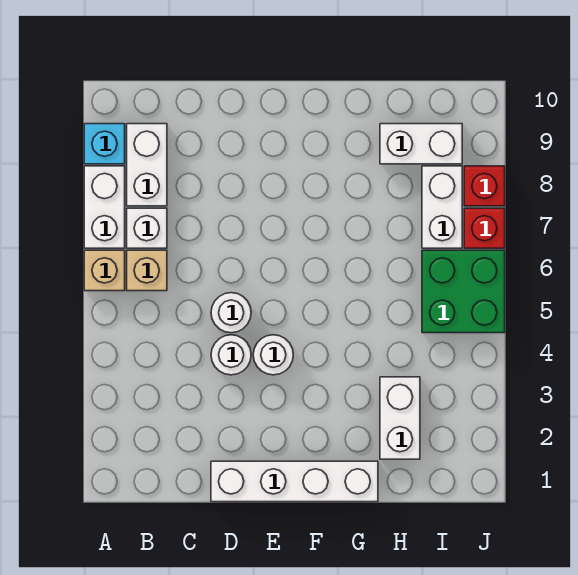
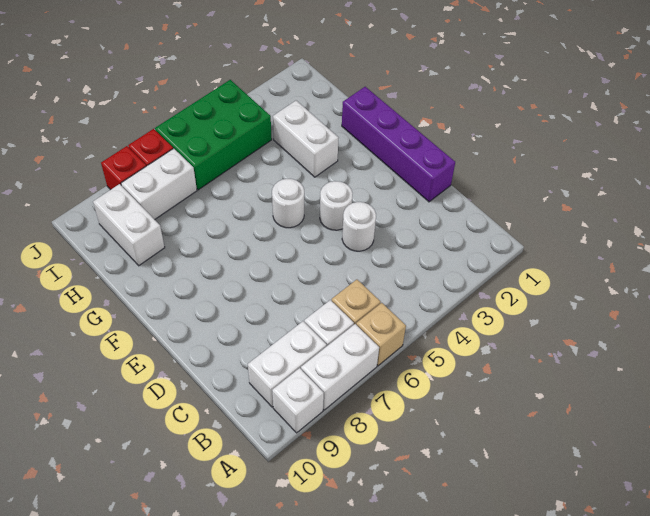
cyan brick A9 level 1 -> white brick A9 level 1
white brick D1:G1 level 1 -> purple brick D1:G1 level 1
white round brick D5 level 1 -> white round brick F5 level 1
white brick H2:H3 level 1 -> white brick G3:H3 level 1
green brick I5:J6 level 1 -> green brick I4:J6 level 1

